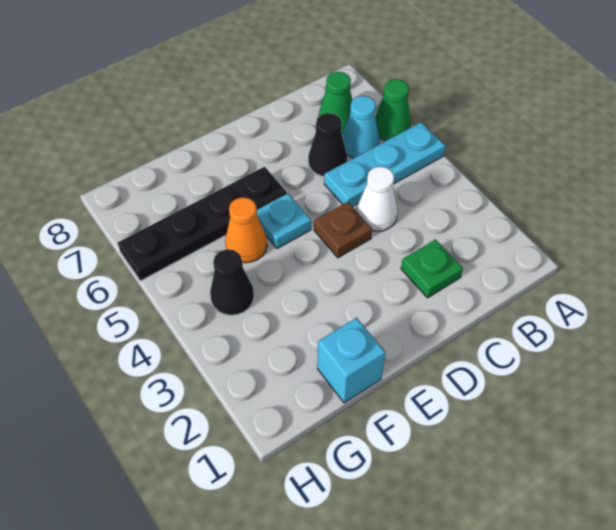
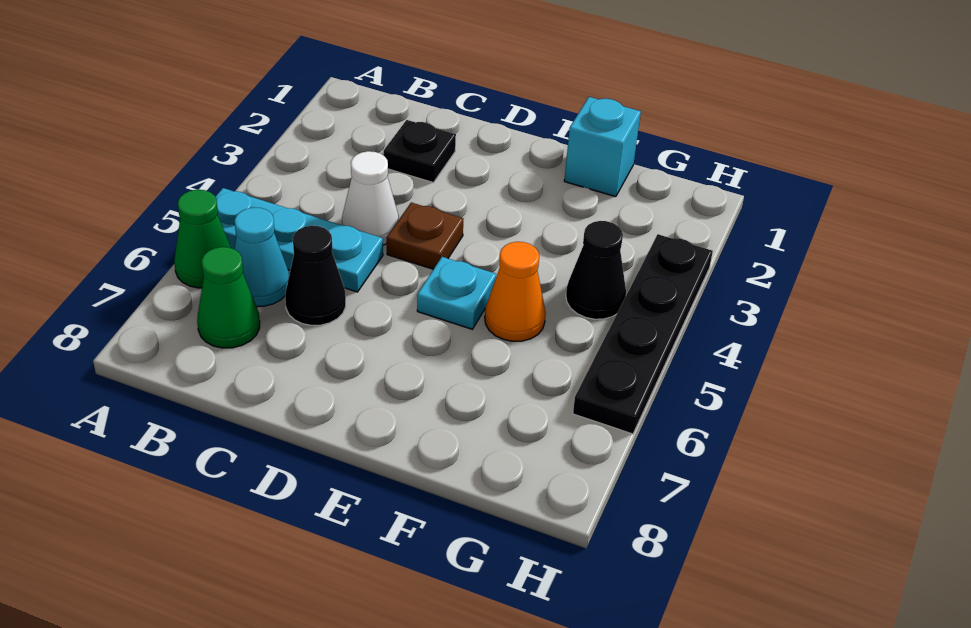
green plate C2 level 1 -> black plate C2 level 1
black plate E6:H6 level 1 -> black plate H3:H6 level 1

